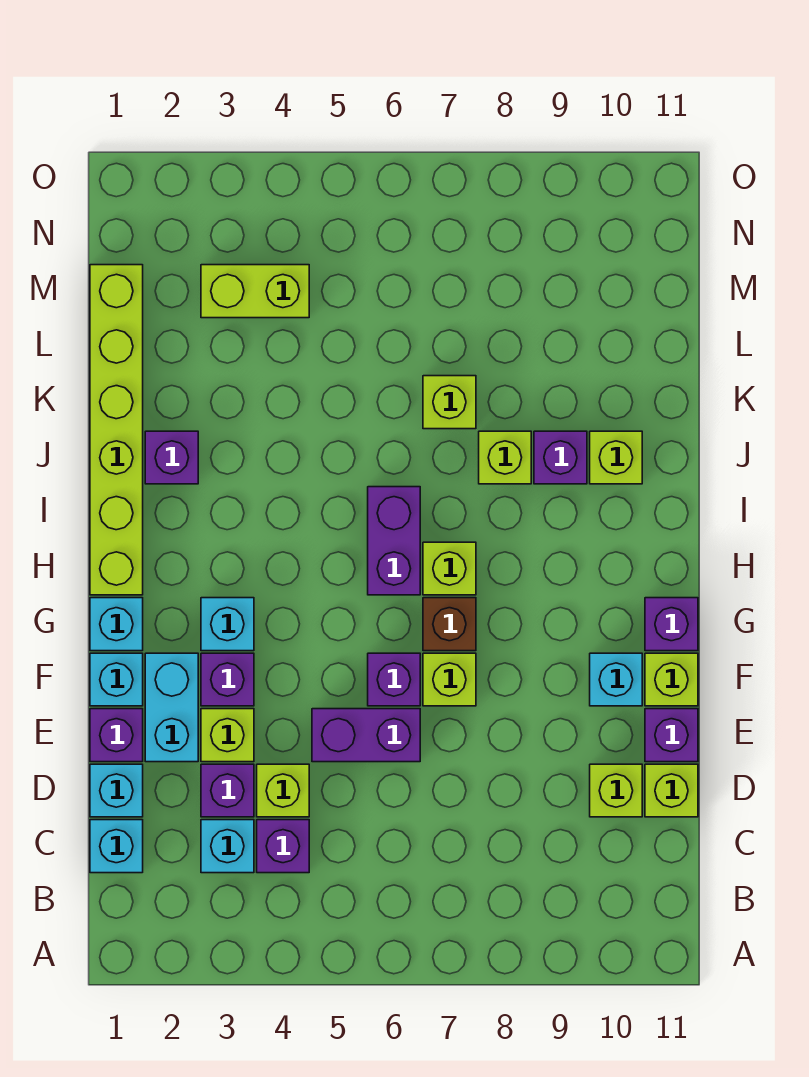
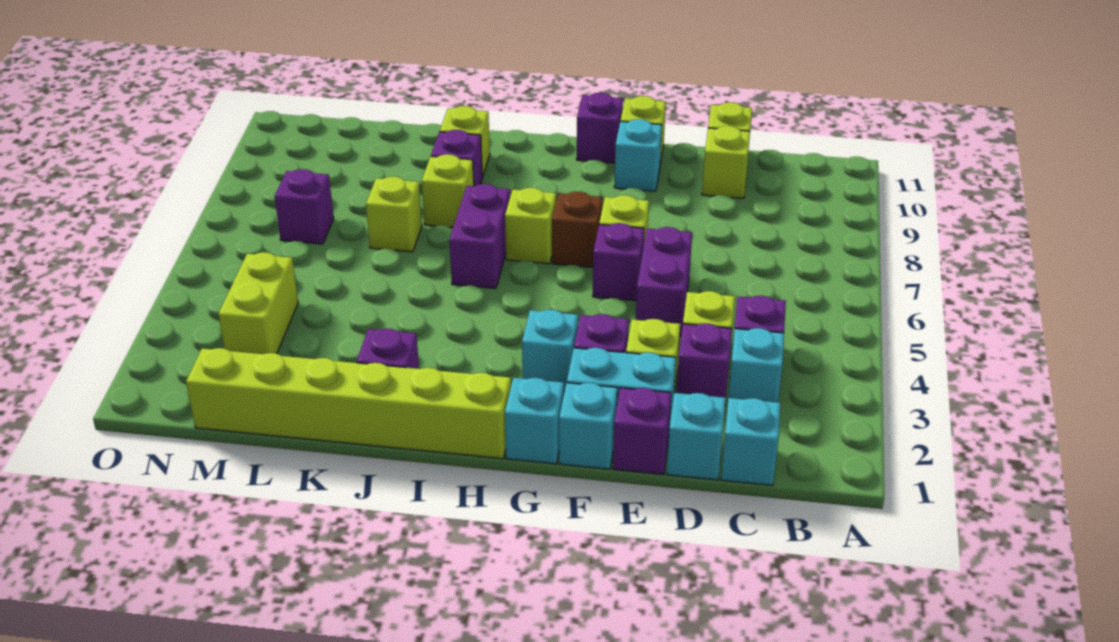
purple brick E11 level 1 -> purple brick M7 level 1
purple brick H6:I6 level 1 -> purple brick I6:I7 level 1

